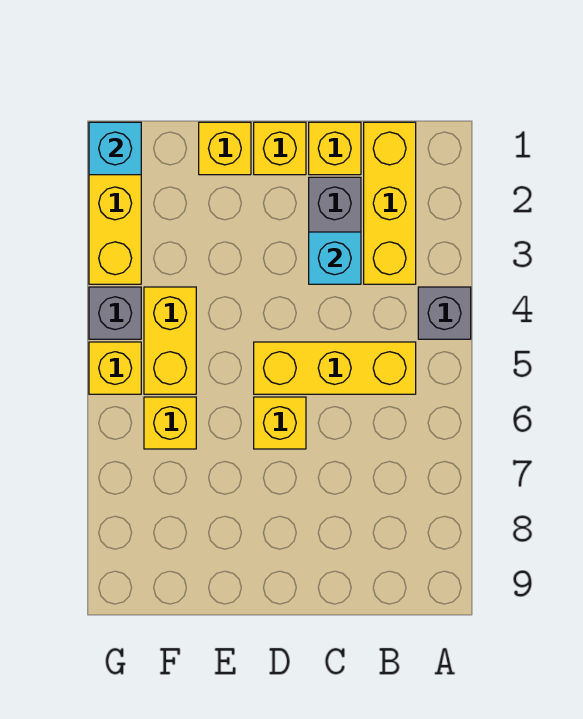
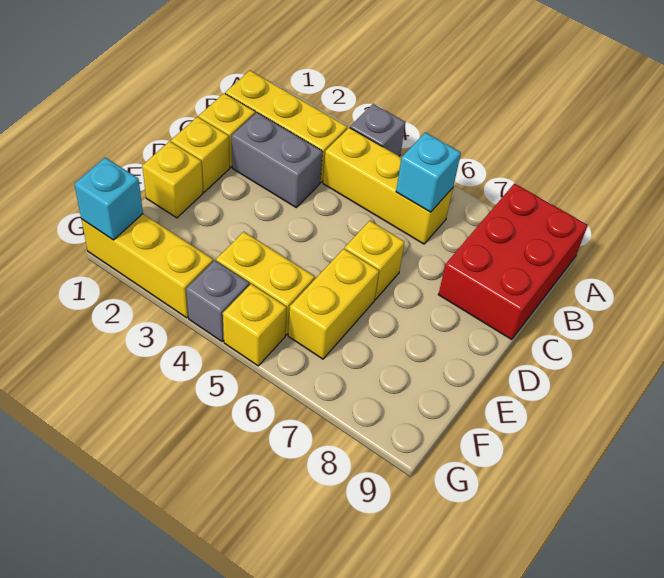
none -> red brick A8:C9 level 1
yellow brick B5:D5 level 1 -> yellow brick B4:B6 level 1
cyan brick C3 level 2 -> cyan brick B6 level 2
yellow brick F6 level 1 -> yellow brick E6:F6 level 1

